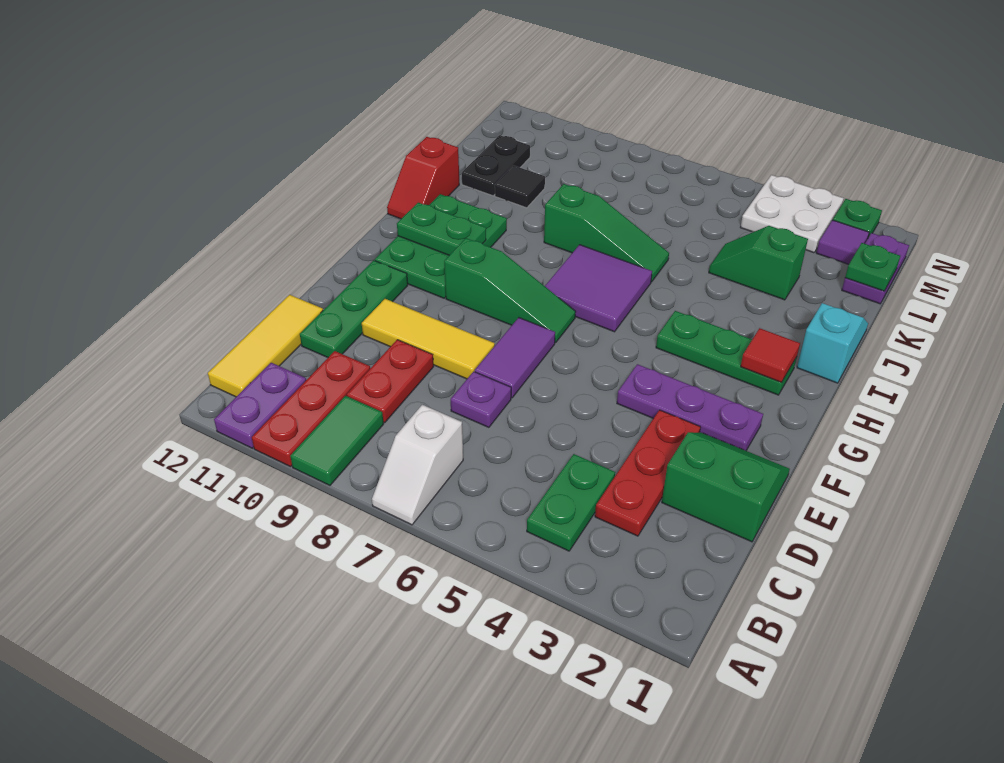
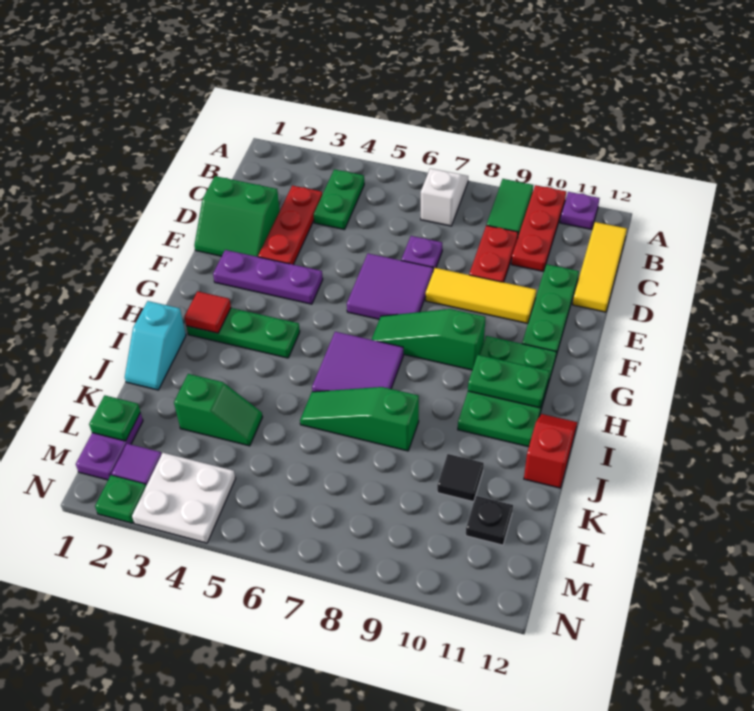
purple plate A11:B11 level 1 -> purple plate A11 level 1
purple tile E7:F7 level 1 -> purple tile E6:F7 level 1
black plate K11:L11 level 1 -> black plate L11 level 1

